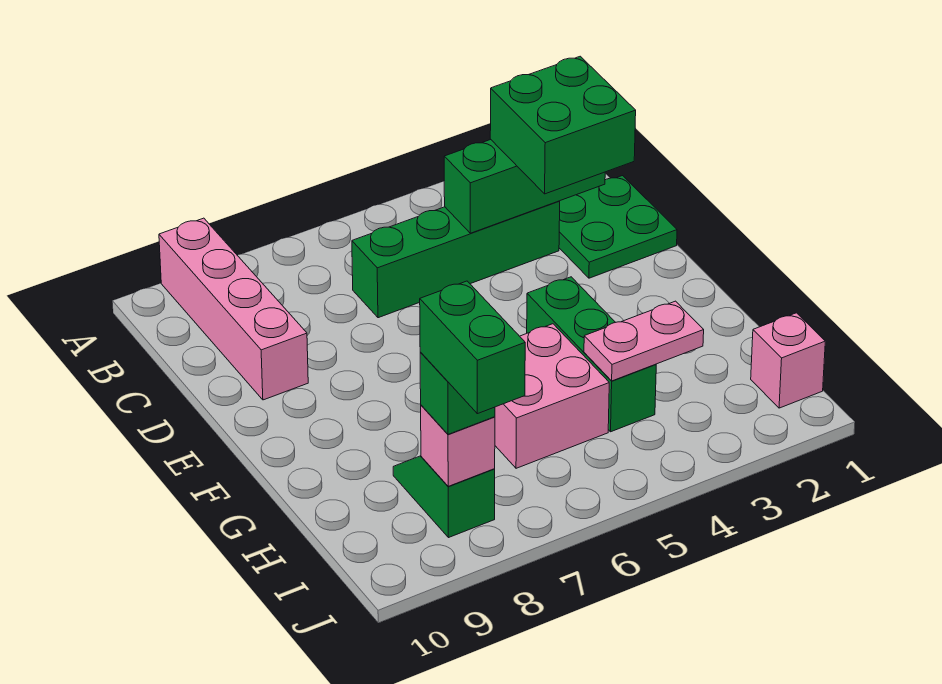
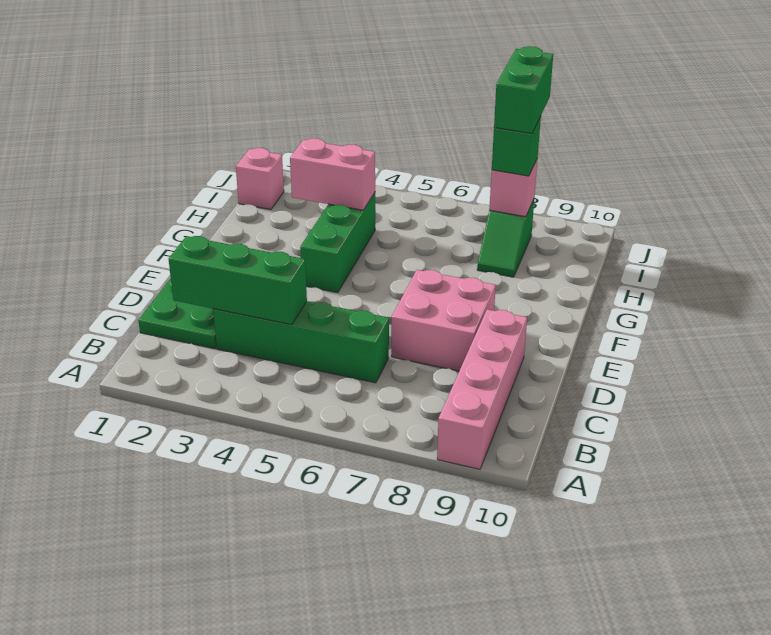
green brick C2:D3 level 3 -> none
pink brick G5:H6 level 1 -> pink brick D7:E8 level 1
pink plate H3:H4 level 2 -> pink brick H3:H4 level 2

